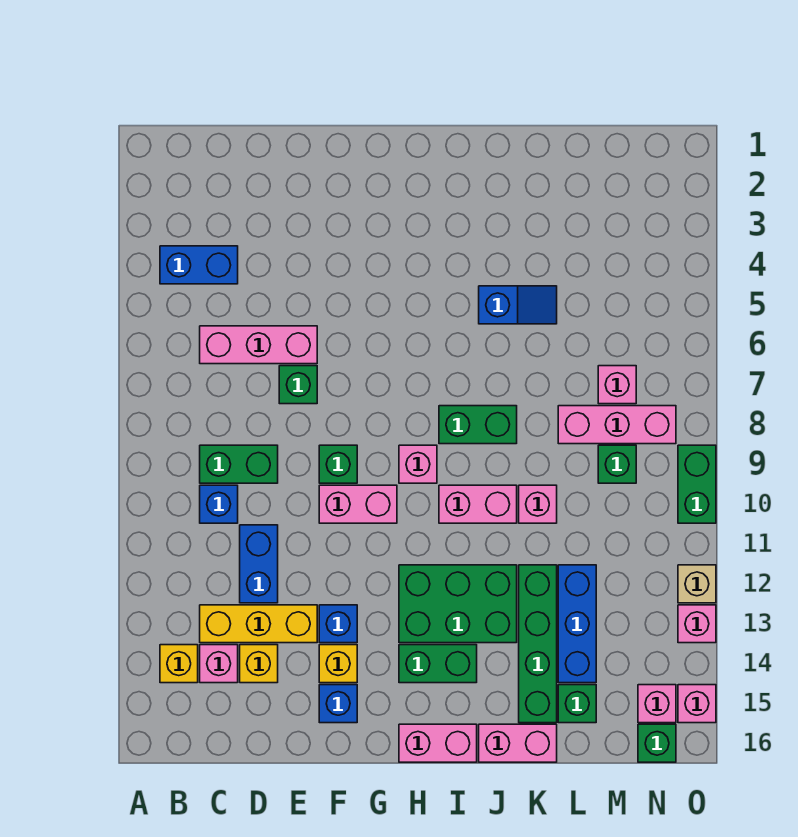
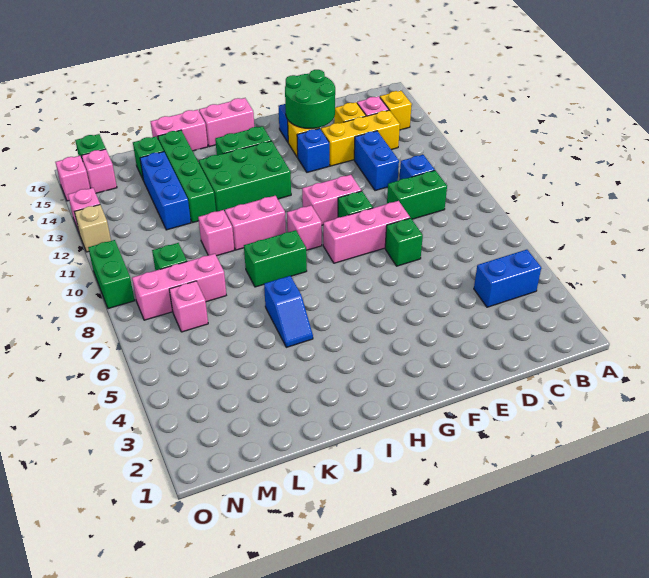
pink brick C6:E6 level 1 -> pink brick E8:G8 level 1
none -> green round brick E14:F15 level 2
blue slope J5:K5 level 1 top J -> blue slope J5:J6 level 1 top 6

